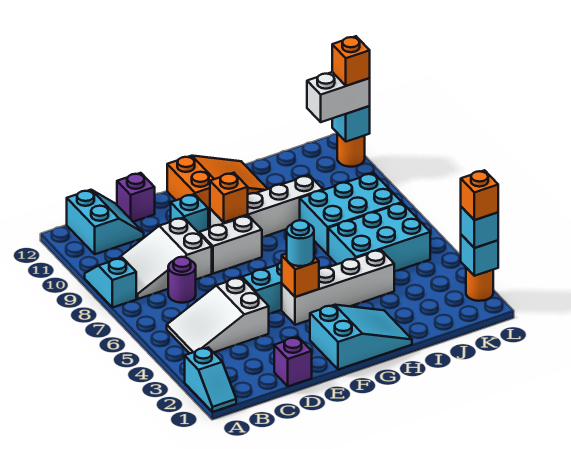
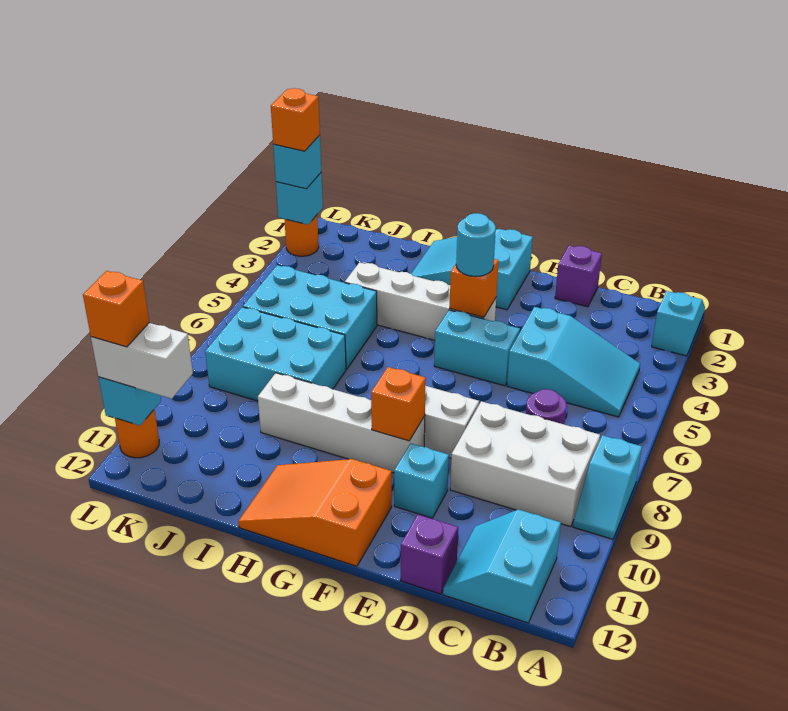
white slope B4:D5 level 1 top D -> cyan slope B4:D5 level 1 top D
white slope B8:D9 level 1 top D -> white brick B8:D9 level 1

